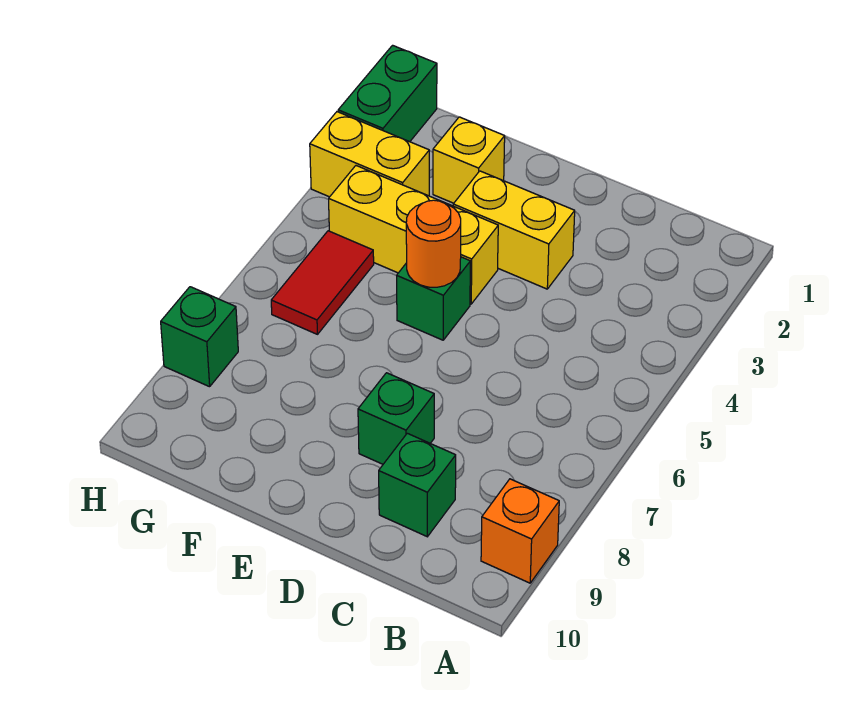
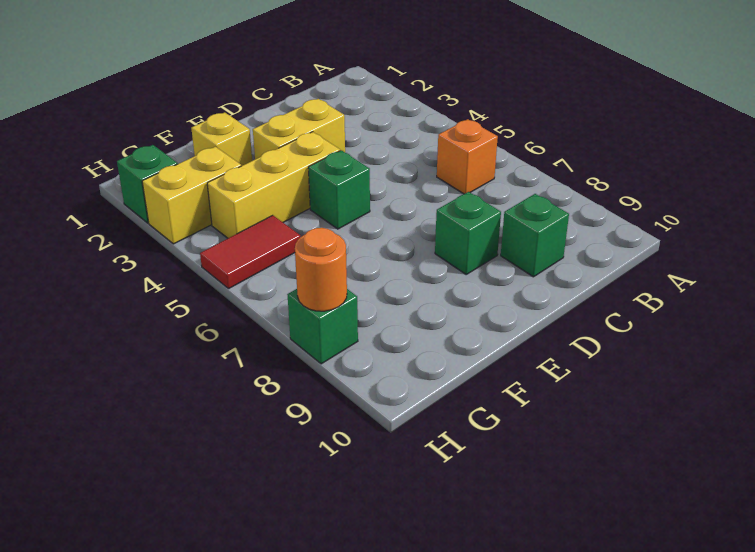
orange brick A9 level 1 -> orange brick B6 level 1
orange round brick E5 level 2 -> orange round brick H8 level 2
red tile G5:G6 level 1 -> red tile G5:H5 level 1
green brick H1:H2 level 1 -> green brick H2 level 1

